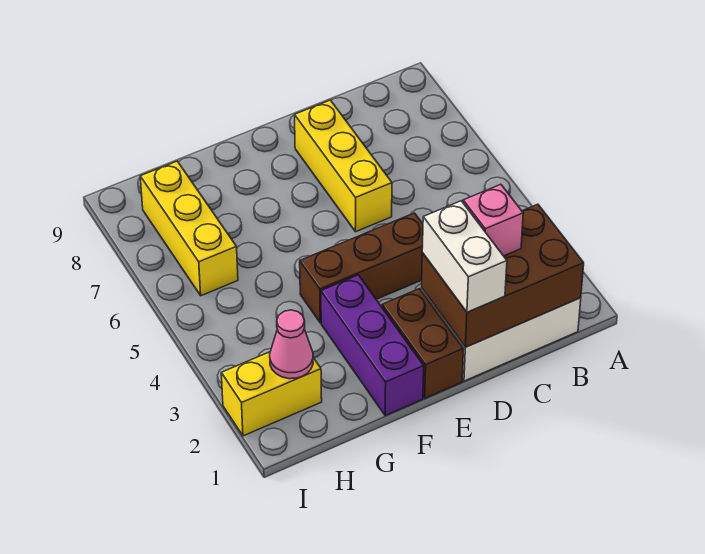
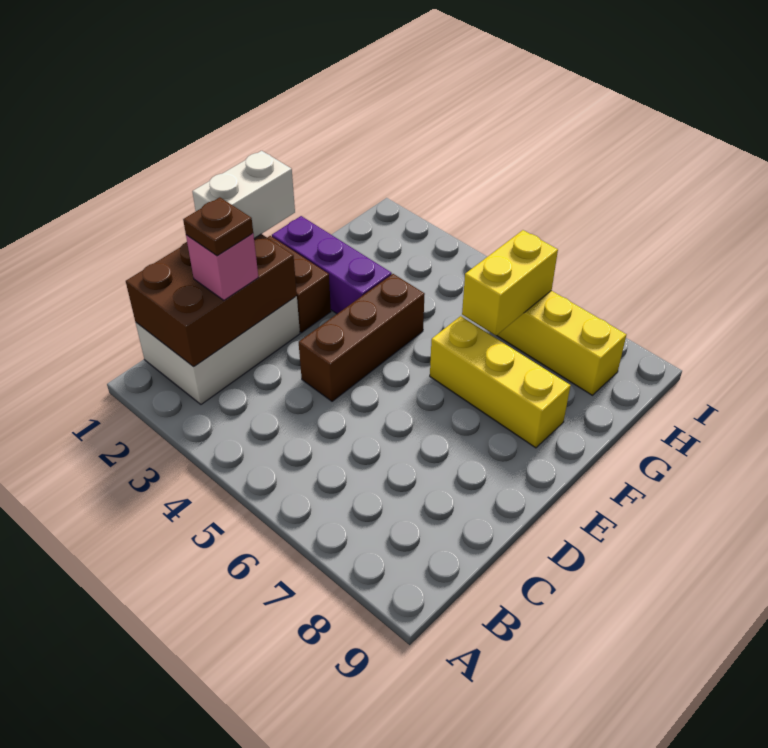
none -> brown plate C2 level 4
white brick D1:D2 level 3 -> white brick D1:E1 level 3
yellow brick D6:D8 level 1 -> yellow brick F6:F8 level 1
yellow brick H2:I2 level 1 -> yellow brick G6:H6 level 2
pink cone H2 level 2 -> none

